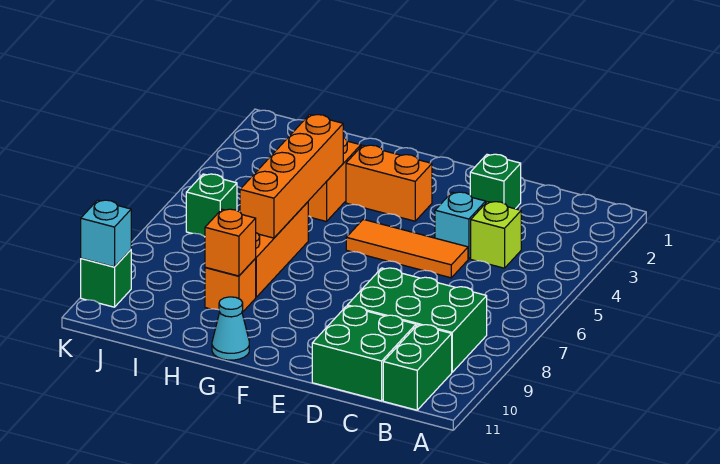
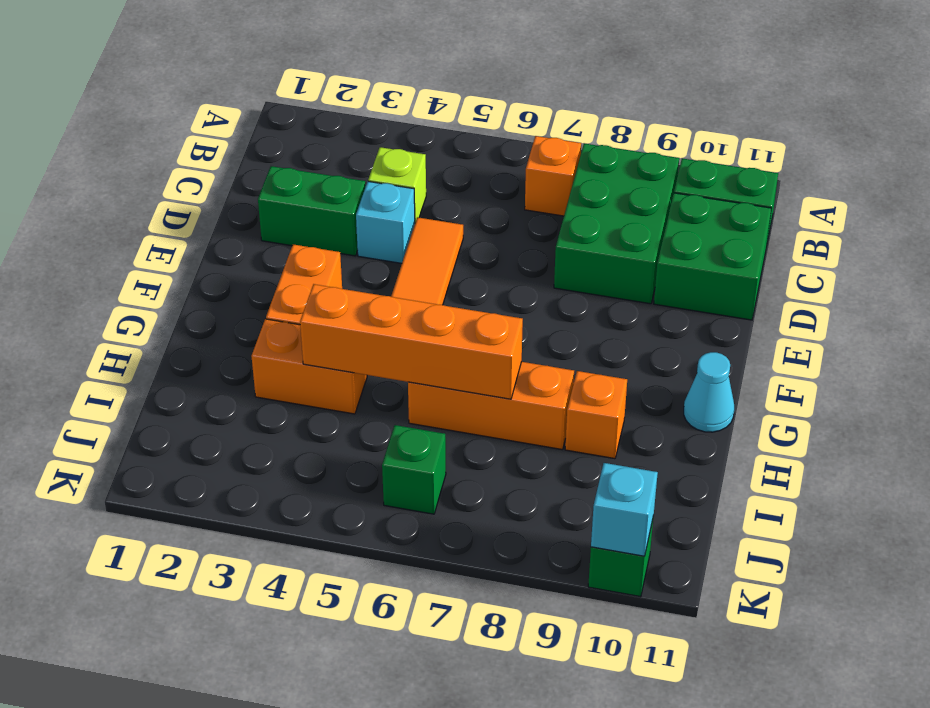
green brick D2 level 1 -> green brick D2:D3 level 1
orange brick H9 level 2 -> orange brick B7 level 1

